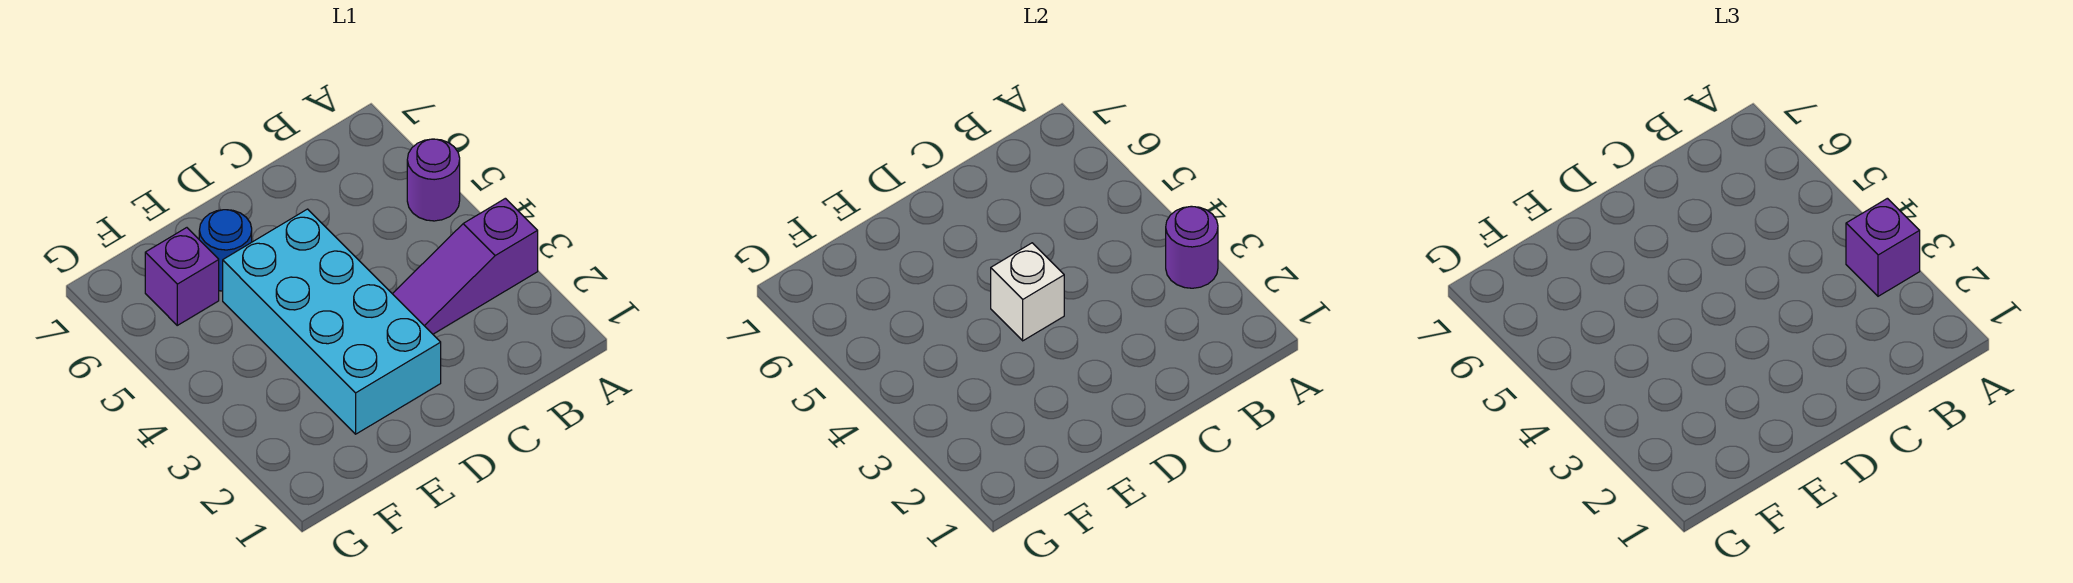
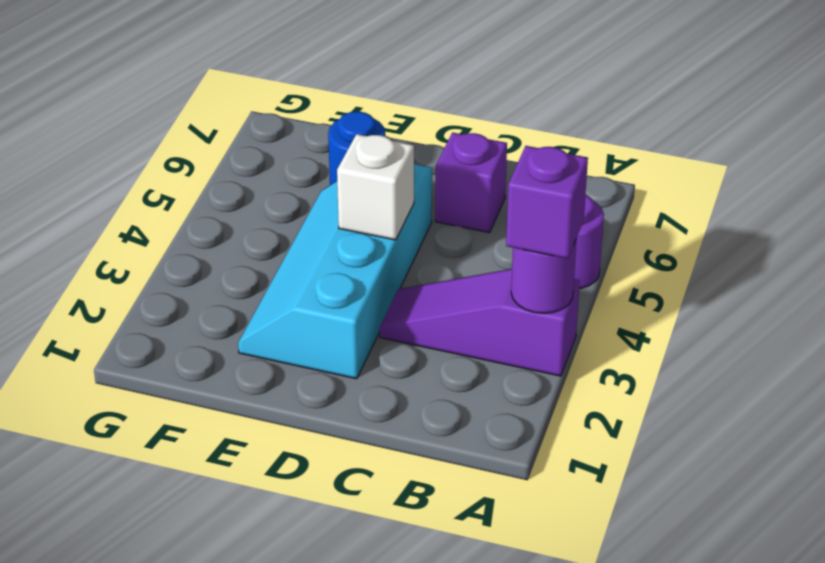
cyan brick D2:E5 level 1 -> cyan slope D2:E5 level 1 top D
purple brick F6 level 1 -> purple brick C6 level 1

